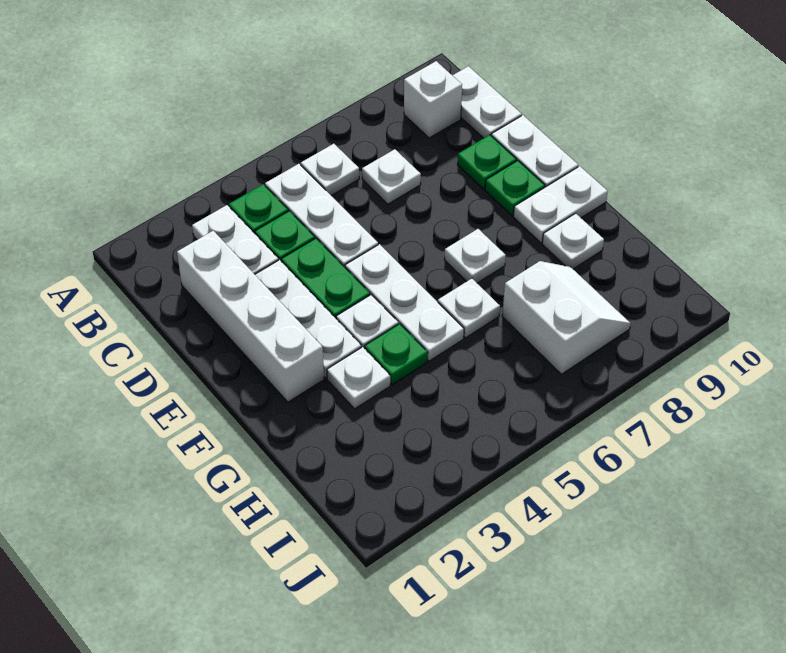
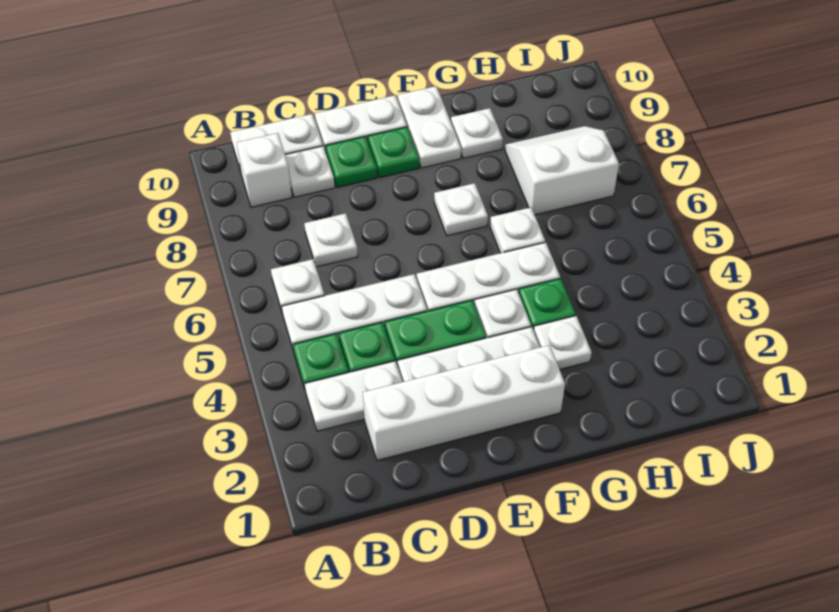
none -> white plate C9 level 1

